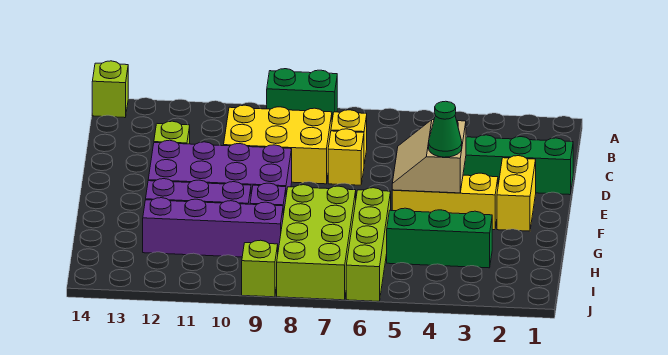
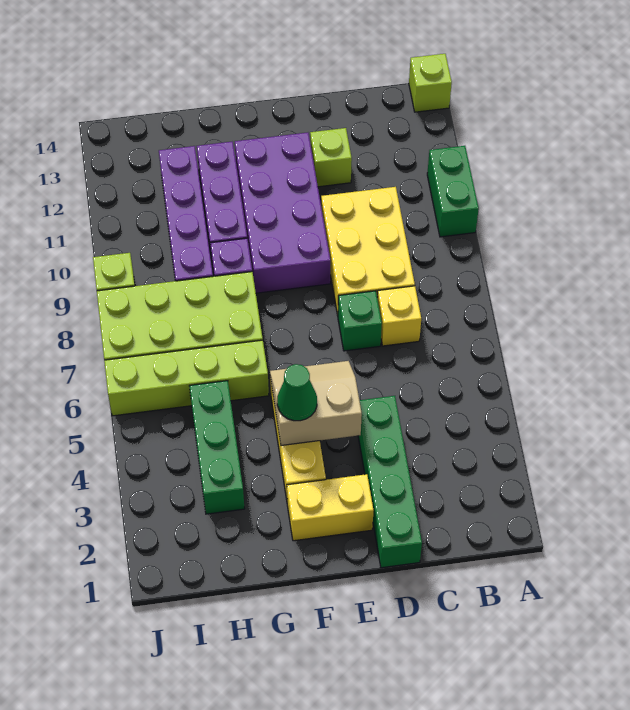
green brick A8:A9 level 1 -> green brick A10:A11 level 1
yellow brick D7 level 1 -> green brick D7 level 1

